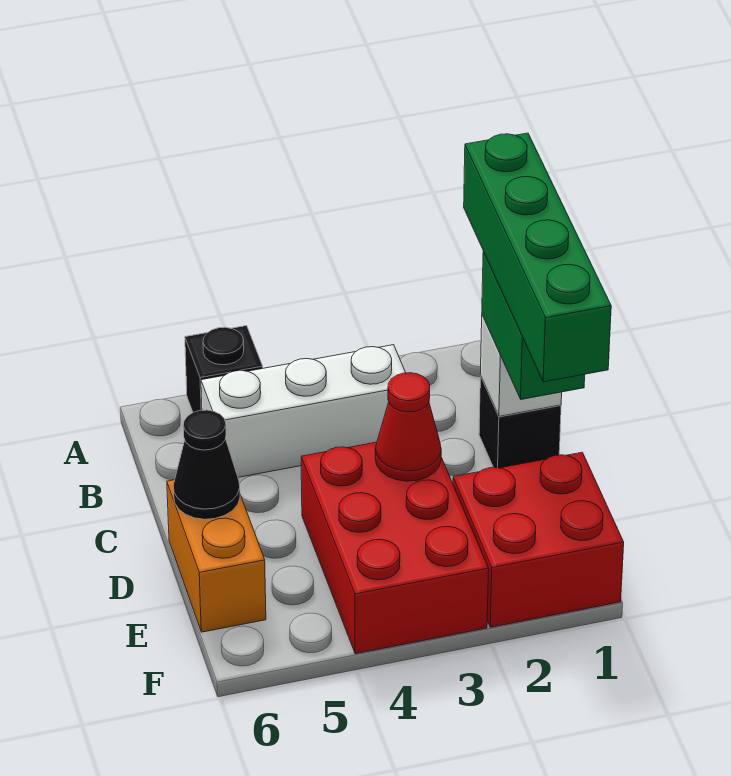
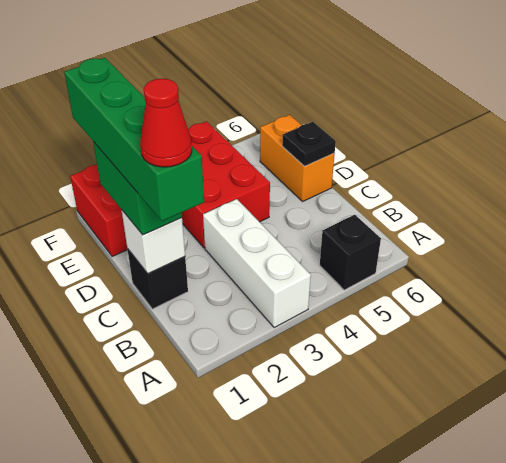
white brick B3:B5 level 1 -> white brick A3:C3 level 1
red cone D3 level 2 -> red cone B1 level 5
black cone D6 level 2 -> black plate D6 level 2

